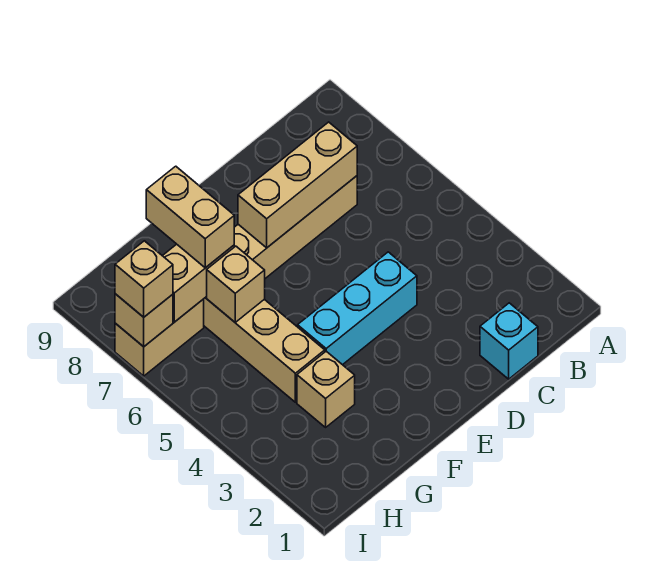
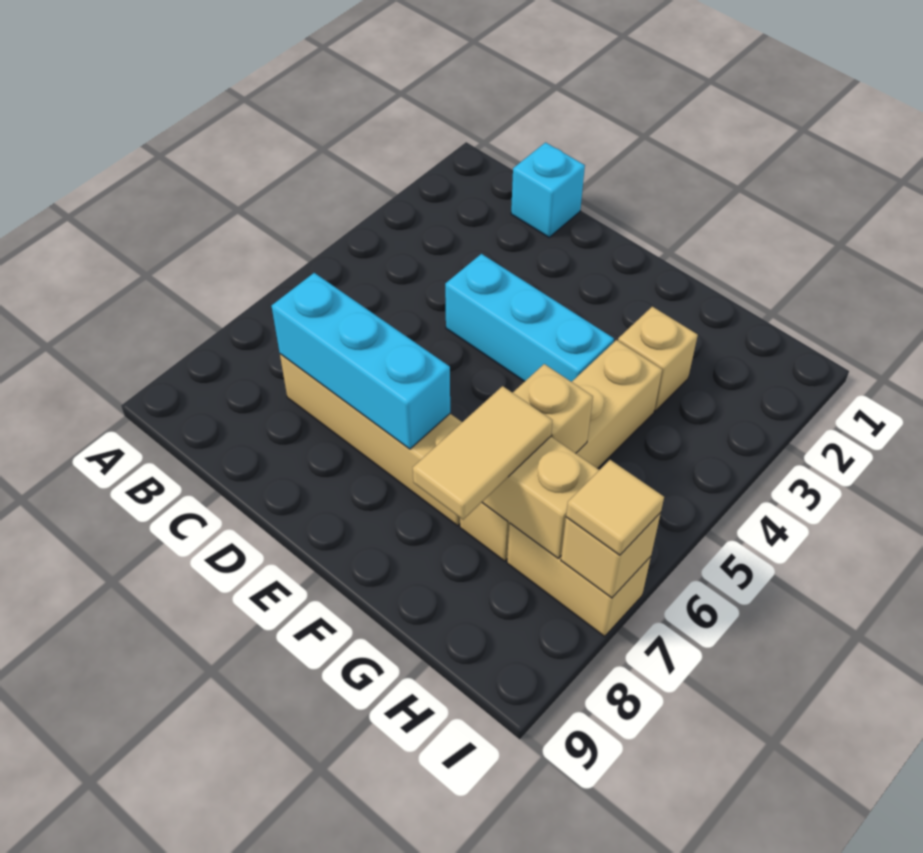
tan brick C7:E7 level 2 -> cyan brick C7:E7 level 2
tan brick G7:G8 level 3 -> tan tile G7:G8 level 3
tan brick I7 level 3 -> tan tile I7 level 3

